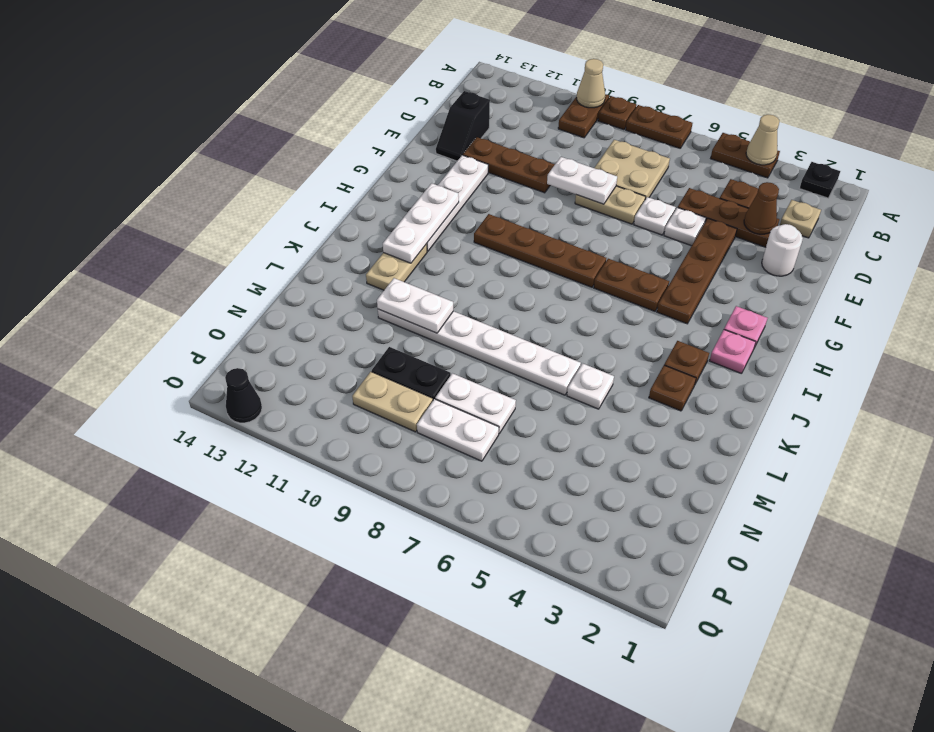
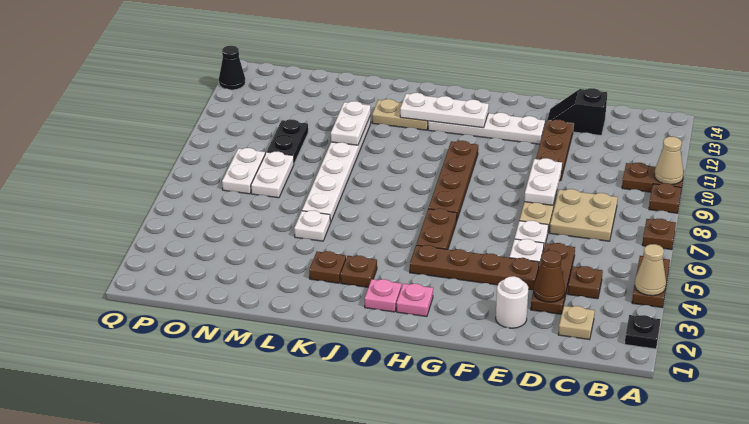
brown plate A7:A8 level 1 -> brown plate A7 level 1
tan plate O9:O10 level 1 -> none

